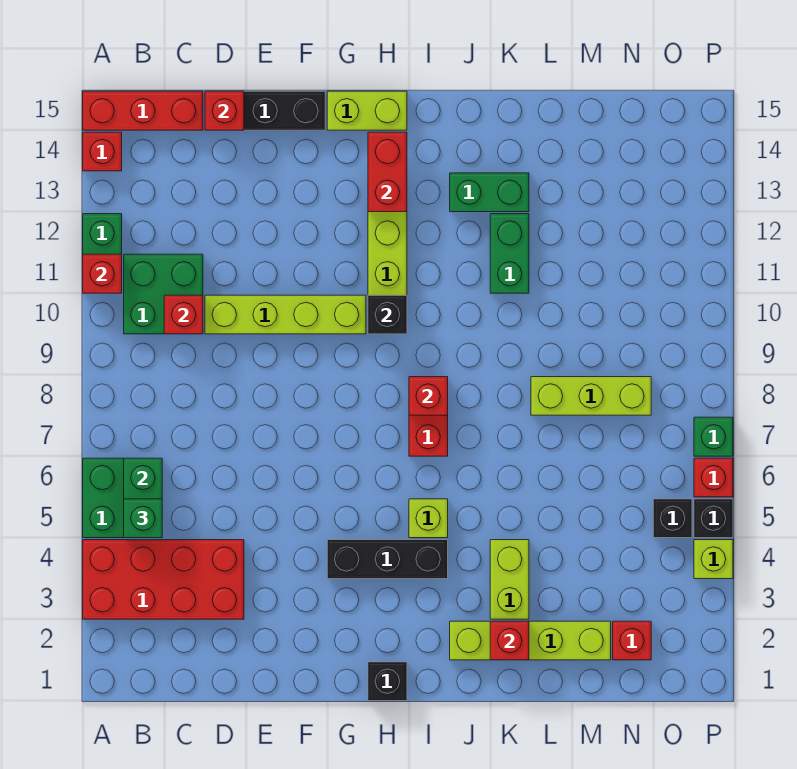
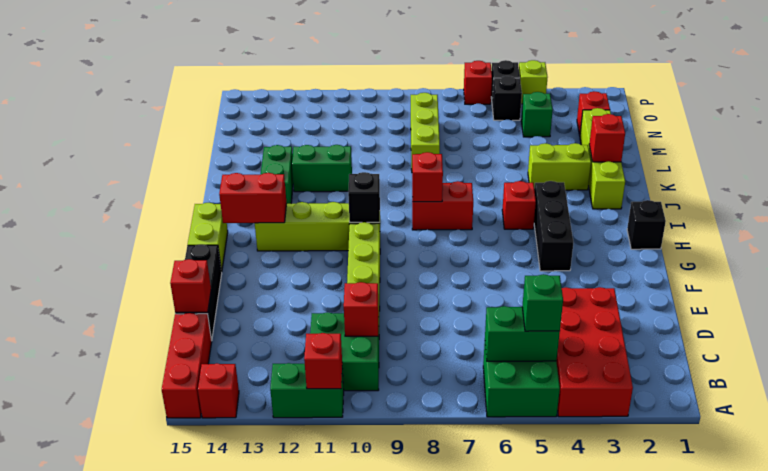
lime brick I5 level 1 -> red brick I5 level 1
green brick P7 level 1 -> green brick N4 level 1

